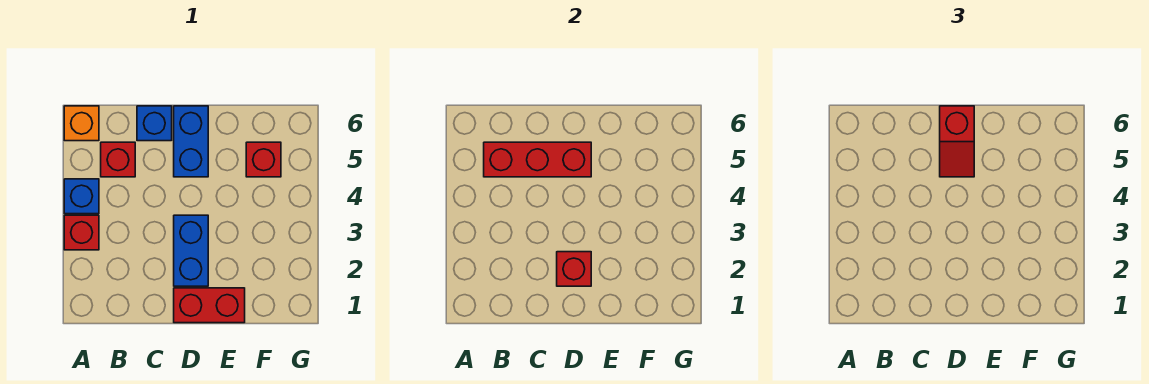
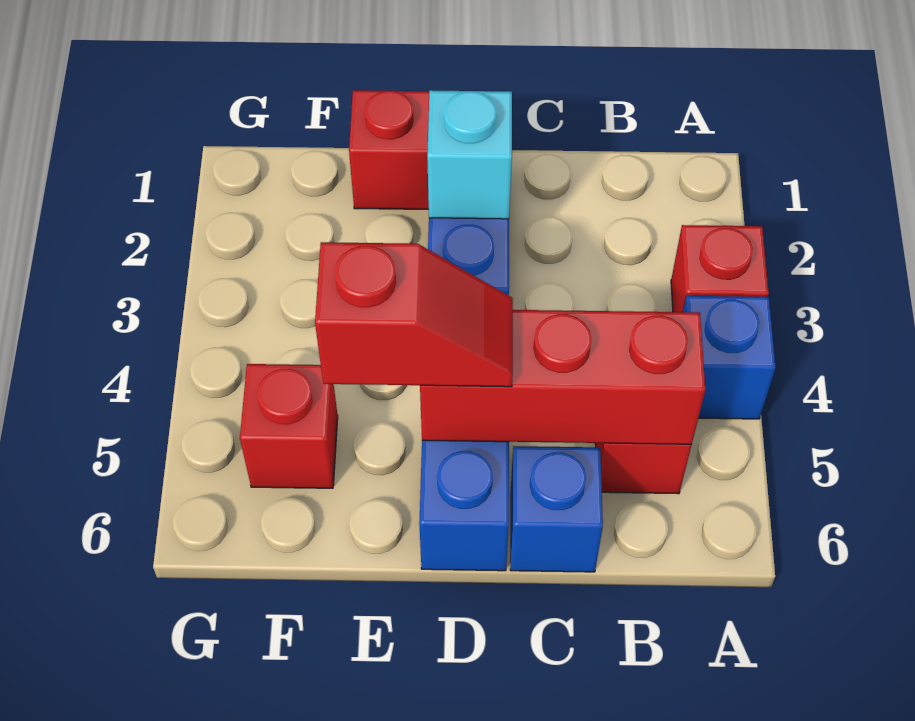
orange brick A6 level 1 -> none
red brick D2 level 2 -> cyan brick D2 level 2
red slope D5:D6 level 3 top 6 -> red slope D5:E5 level 3 top E

